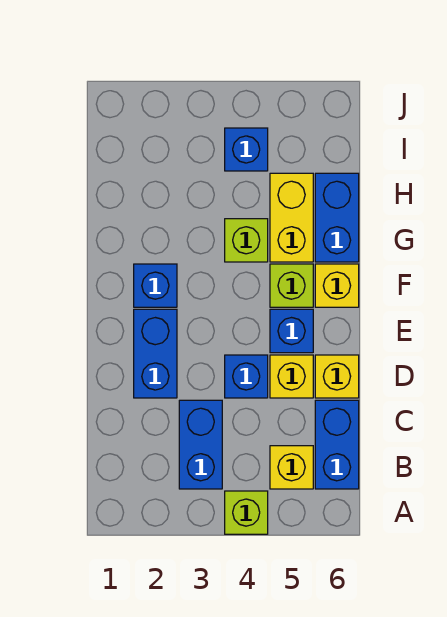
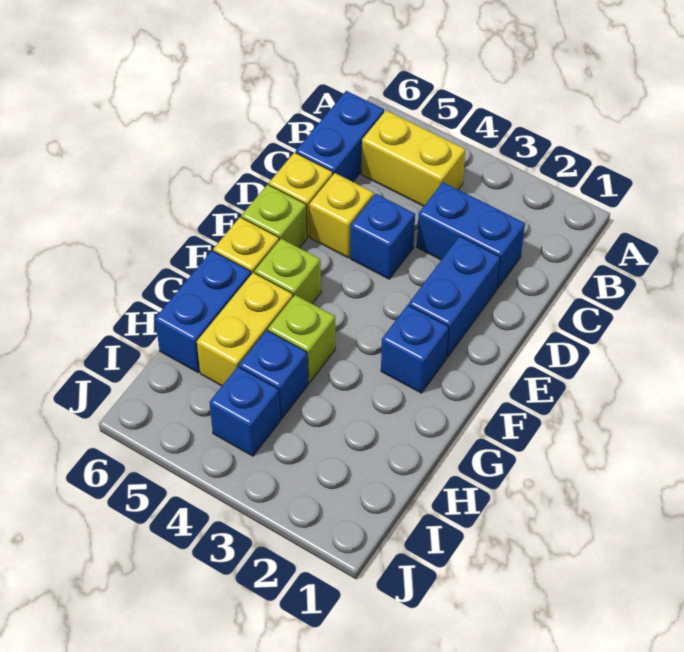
lime brick A4 level 1 -> lime brick E6 level 1
blue brick B3:C3 level 1 -> blue brick C2:C3 level 1
yellow brick B5 level 1 -> yellow brick B4:B5 level 1
blue brick E5 level 1 -> blue brick H4 level 1

